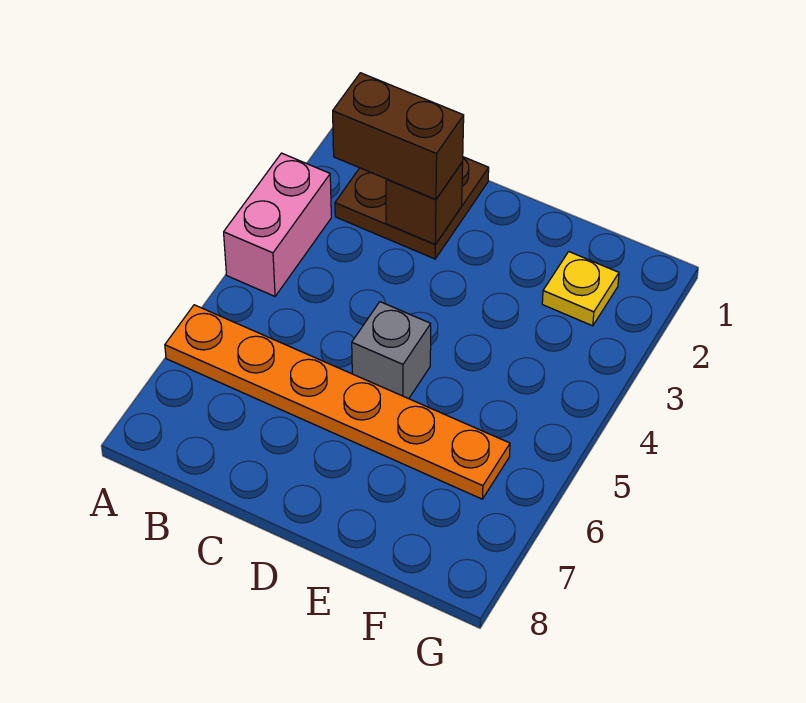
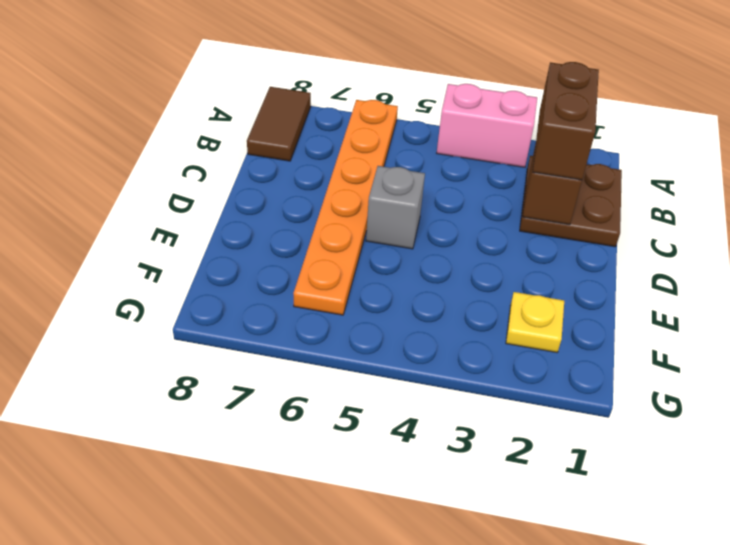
none -> brown tile A8:B8 level 1

